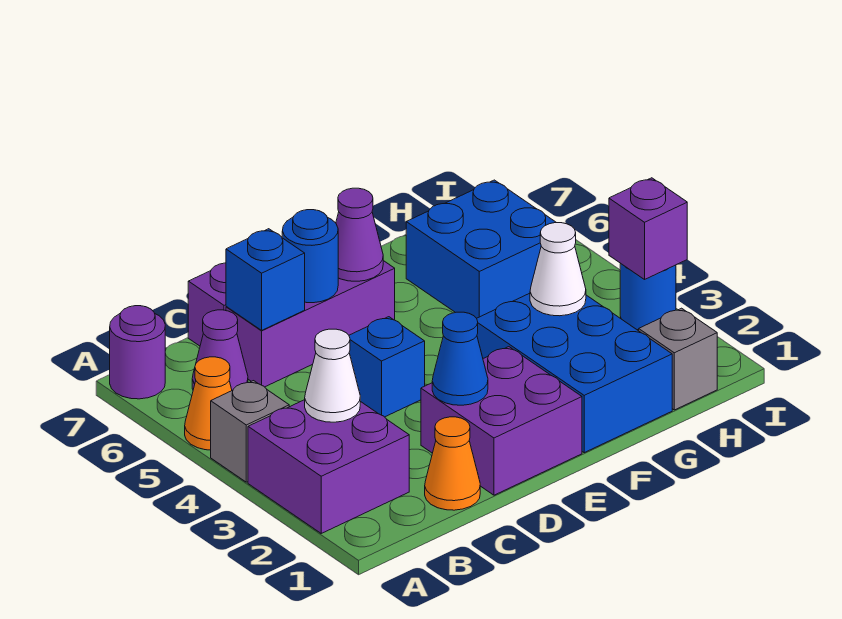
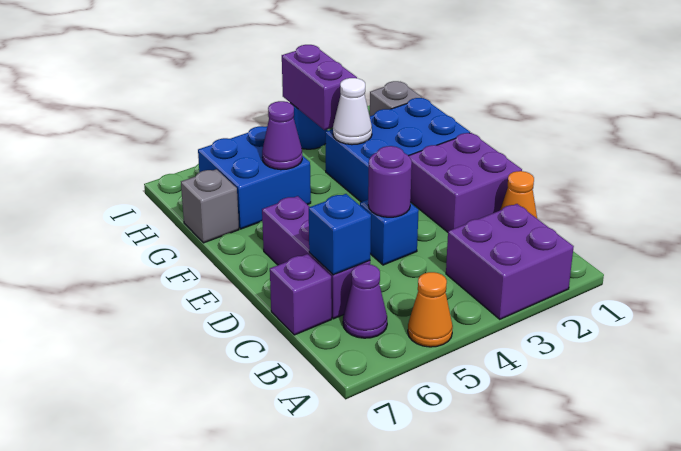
grey brick A4 level 1 -> grey brick G7 level 1
purple round brick A7 level 1 -> purple round brick D4 level 2
white cone B3 level 2 -> none
blue cone D2 level 2 -> none
blue round brick D6 level 2 -> none
purple cone E6 level 2 -> purple cone G5 level 2
purple brick I3 level 2 -> purple brick H3:I3 level 2

